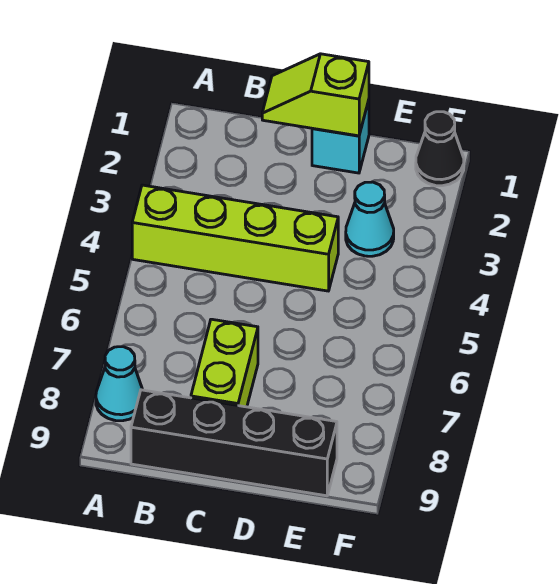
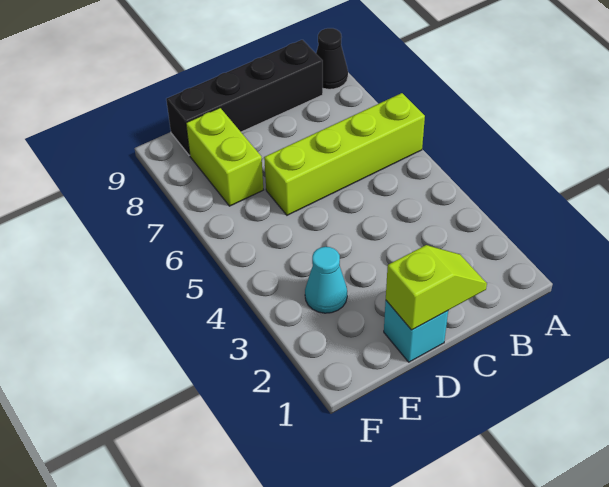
lime brick A4:D4 level 1 -> lime brick A6:D6 level 1
cyan cone A8 level 1 -> none
lime brick C7:C8 level 1 -> lime brick E7:E8 level 1
black cone F1 level 1 -> black cone A9 level 1

